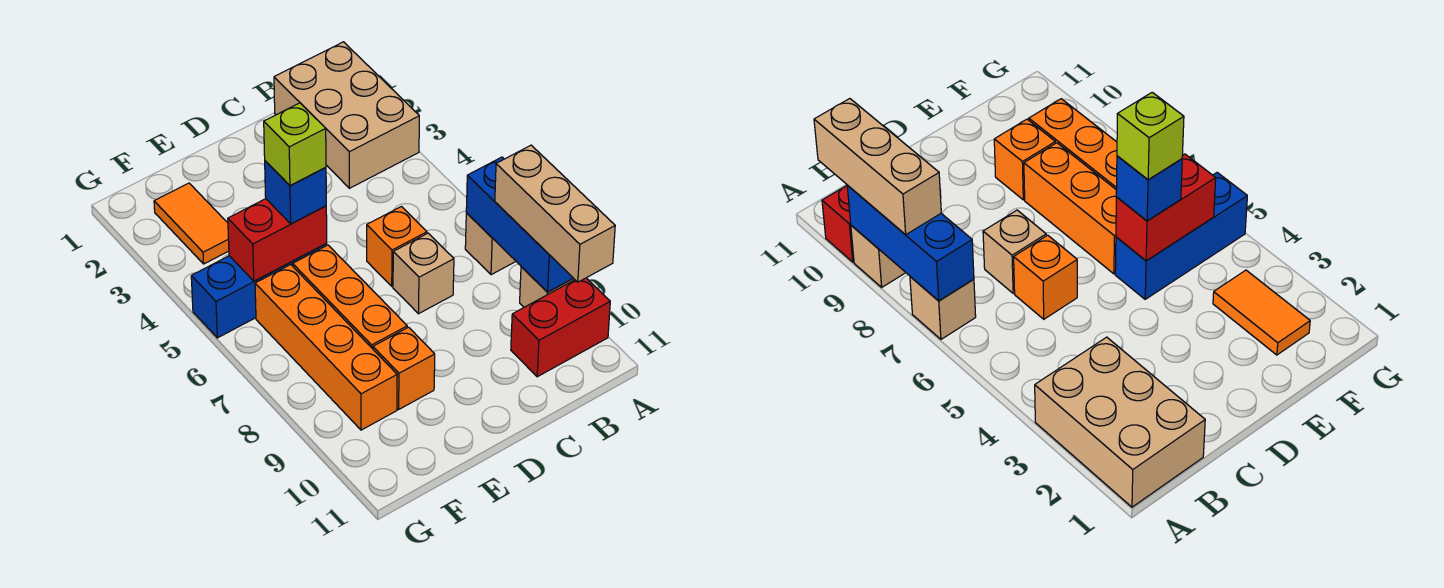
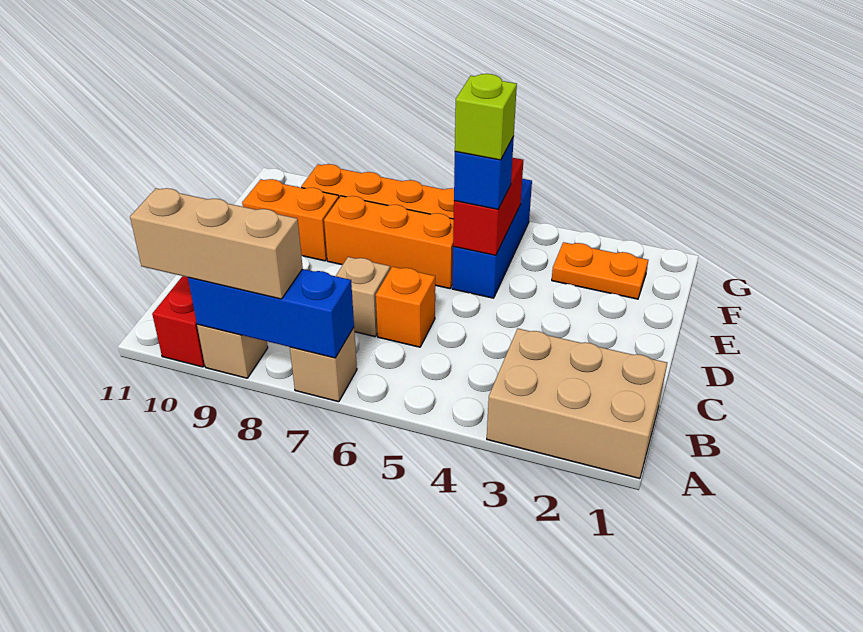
orange brick E9 level 1 -> orange brick E9:E10 level 1
orange tile F2:F3 level 1 -> orange plate F2:F3 level 1

